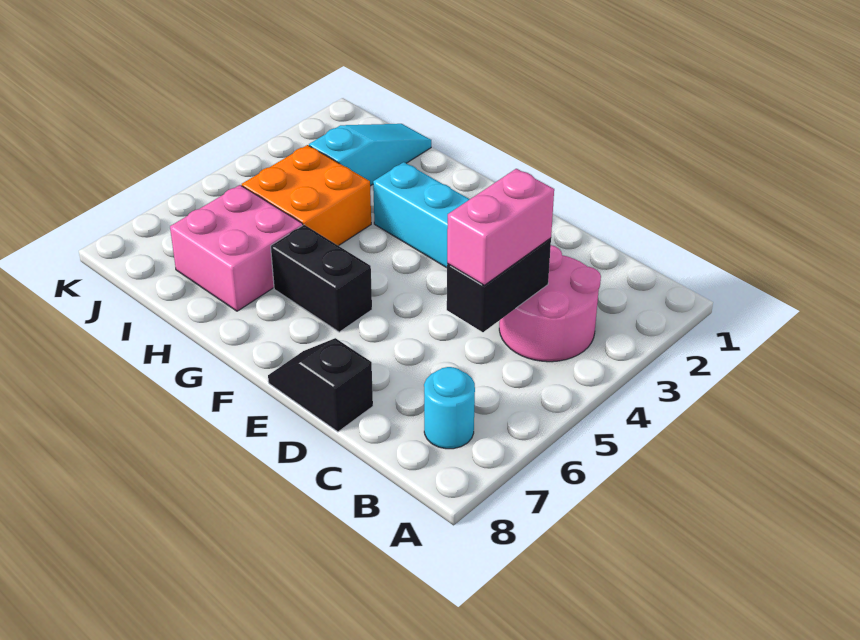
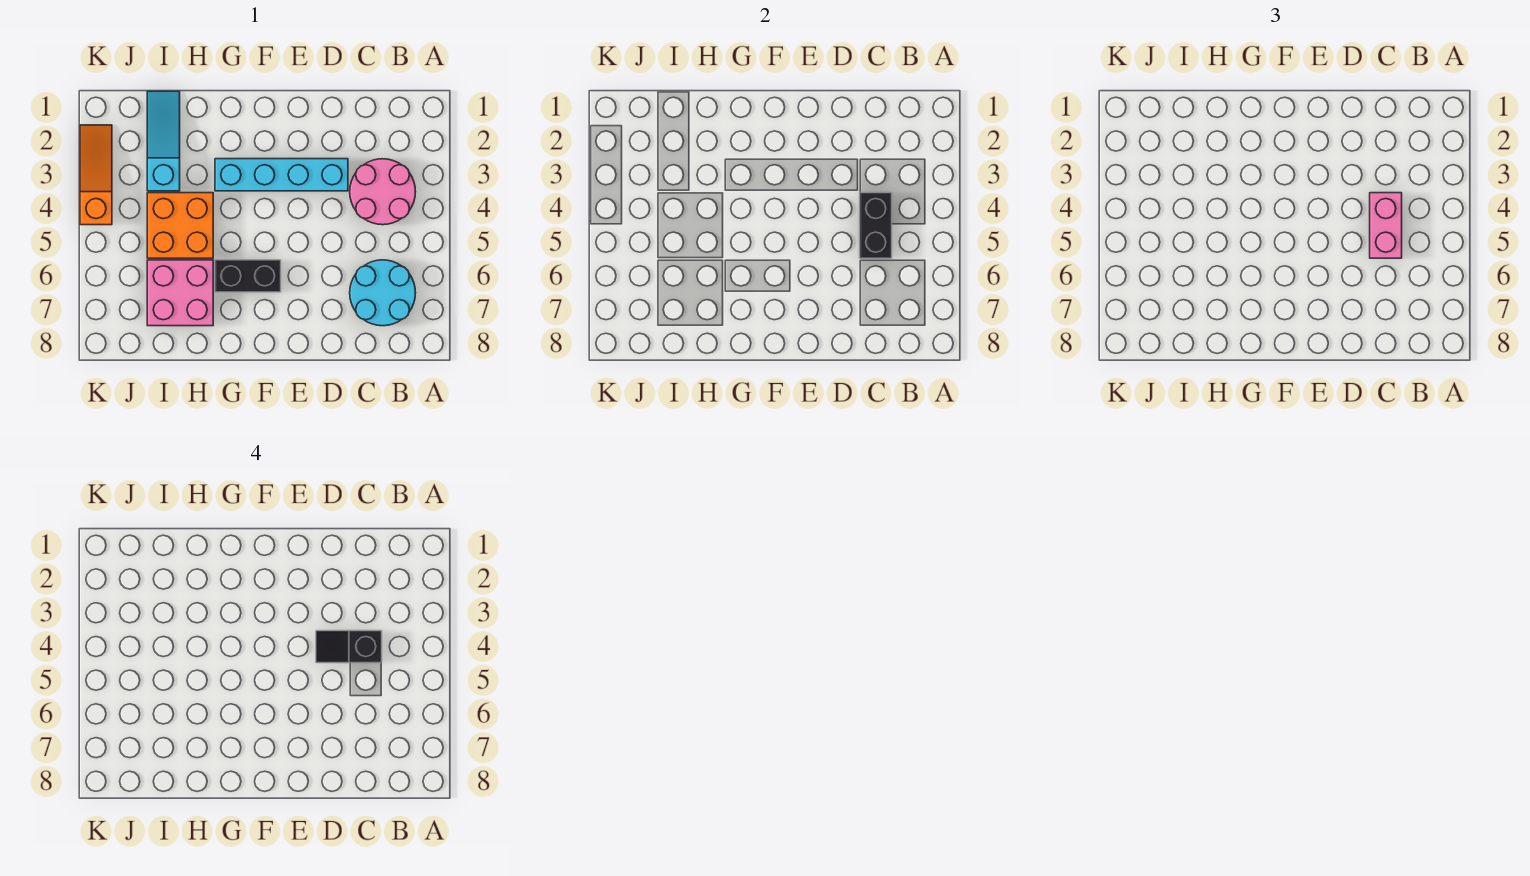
cyan round brick B7 level 1 -> cyan round brick B6:C7 level 1
black slope D8:E8 level 1 top D -> black slope C4:D4 level 4 top C
none -> orange slope K2:K4 level 1 top 4

